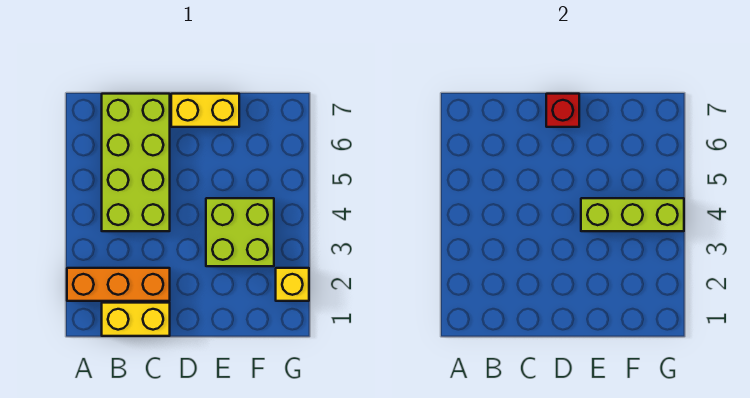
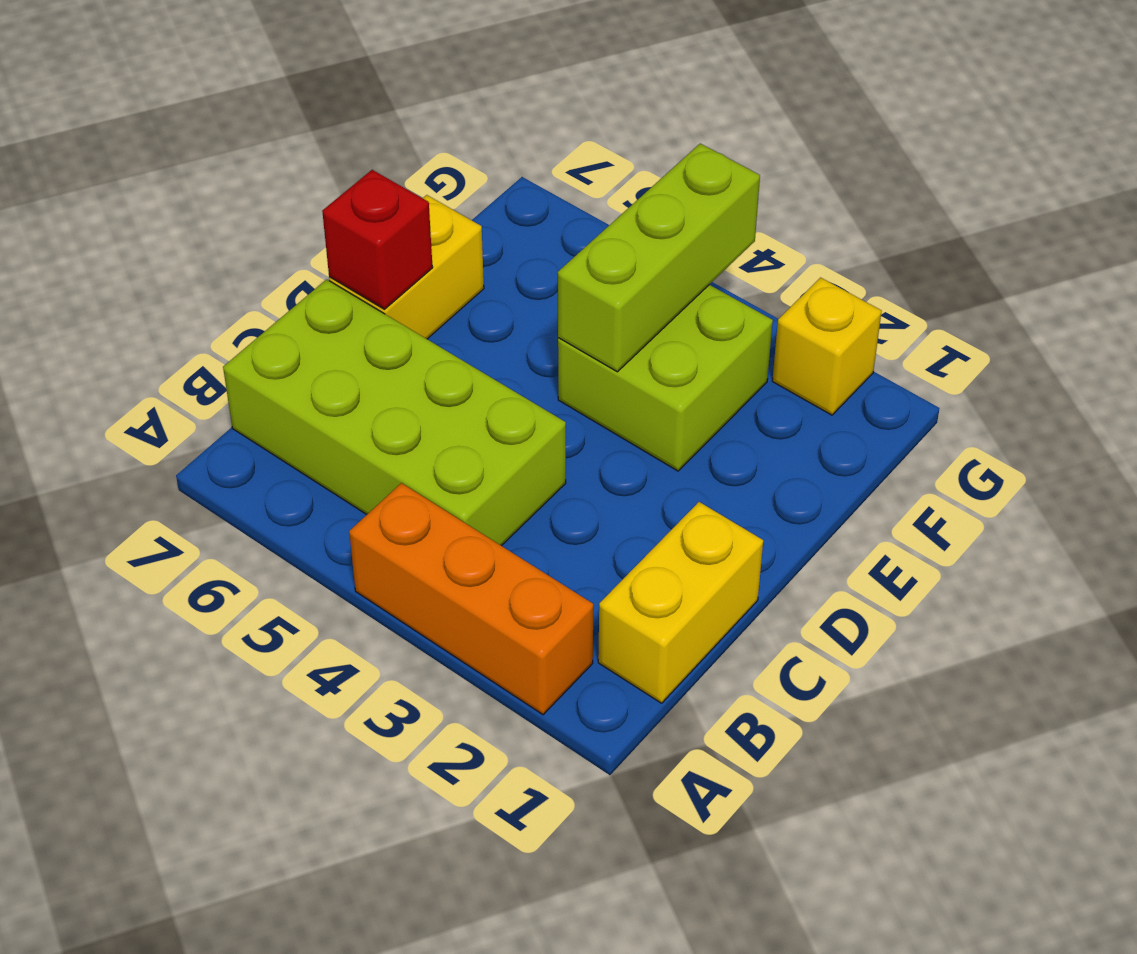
orange brick A2:C2 level 1 -> orange brick A2:A4 level 1

